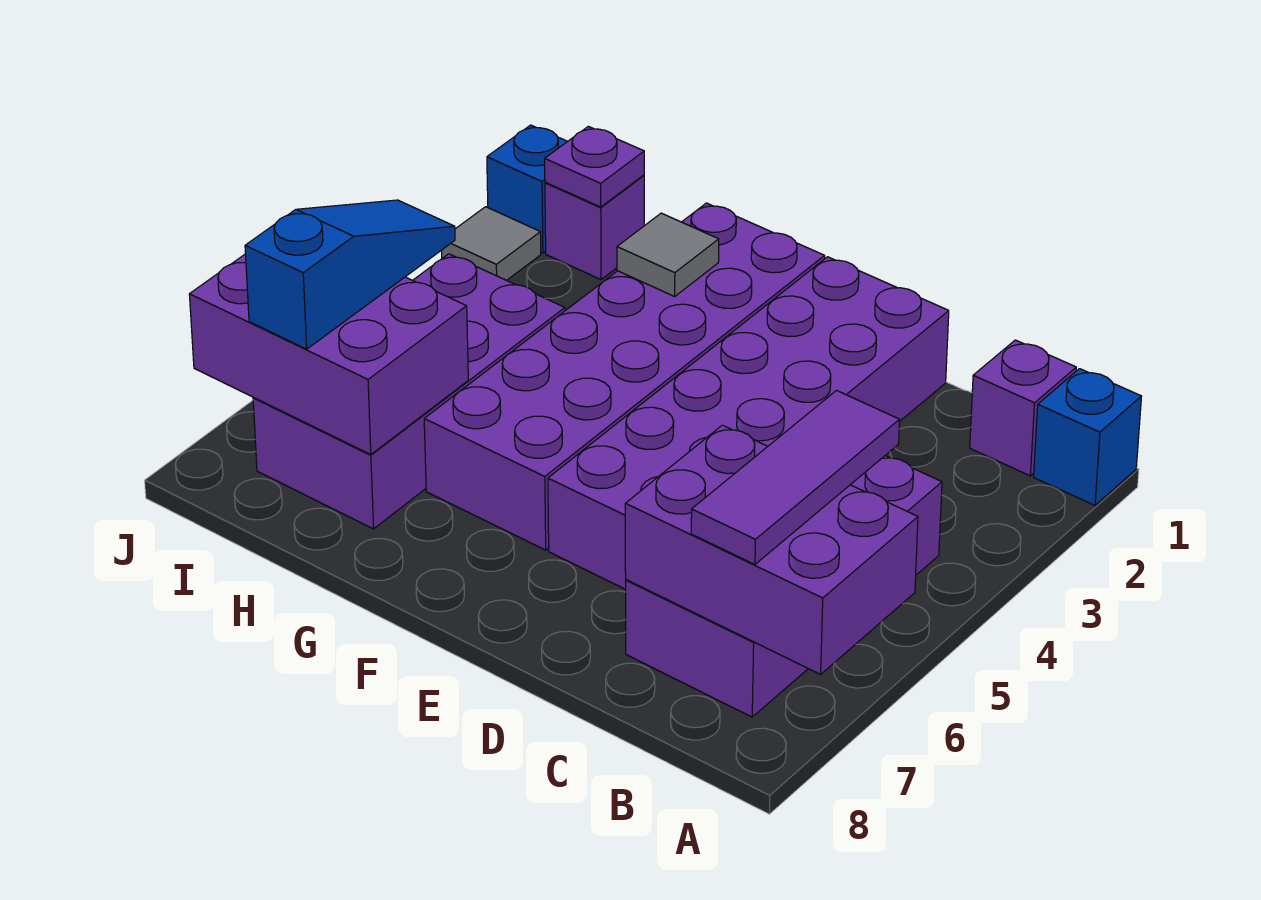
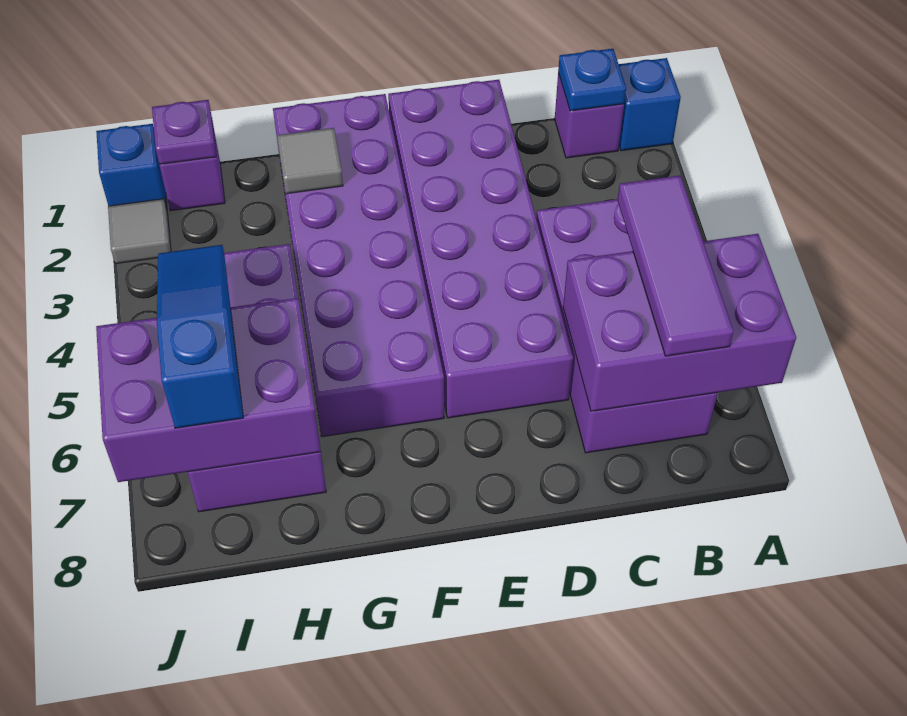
none -> blue plate B1 level 2

